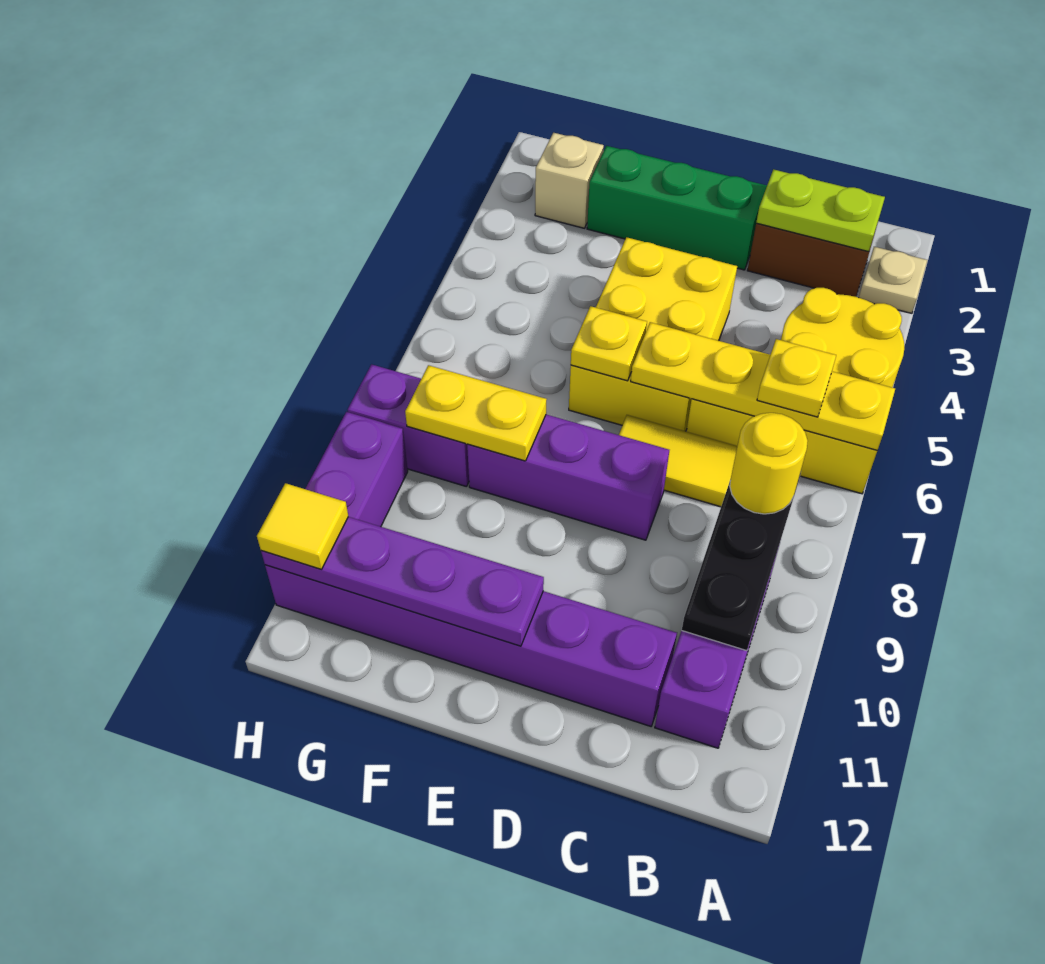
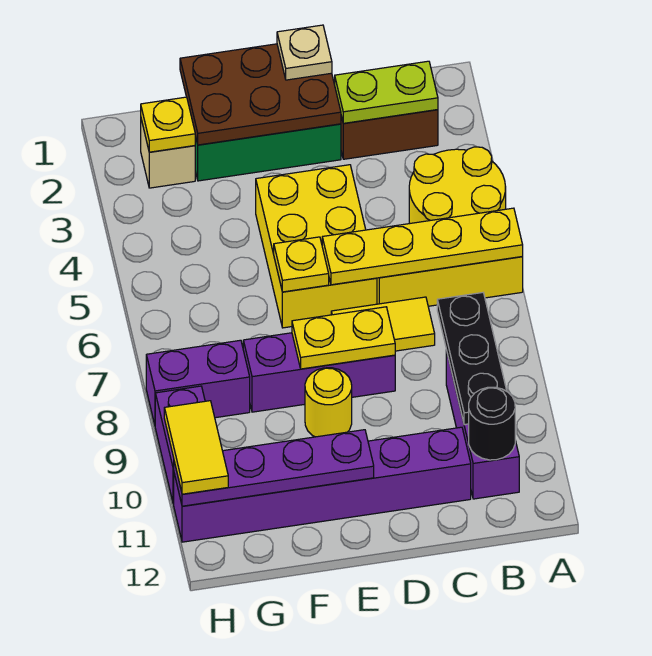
tan plate A2 level 1 -> tan plate D1 level 3
yellow plate B6 level 3 -> yellow plate G2 level 2
yellow round brick B8 level 3 -> yellow round brick E9 level 1
none -> black round brick B11 level 2
none -> brown plate D1:F2 level 2
yellow plate F8:G8 level 2 -> yellow plate D8:E8 level 2
yellow tile H11 level 3 -> yellow tile H10:H11 level 3

